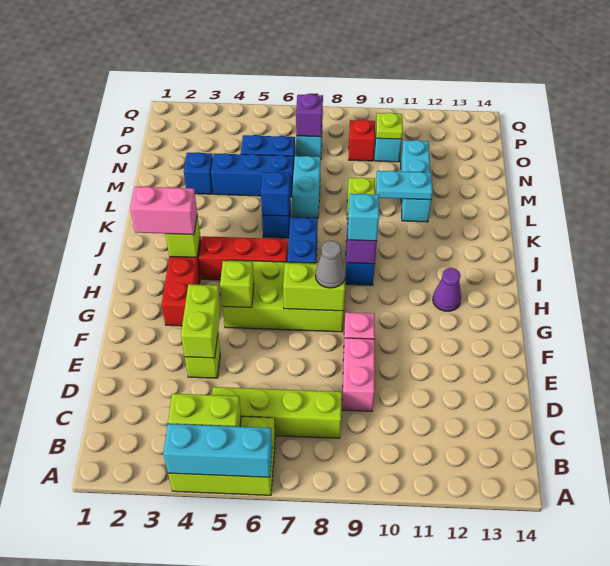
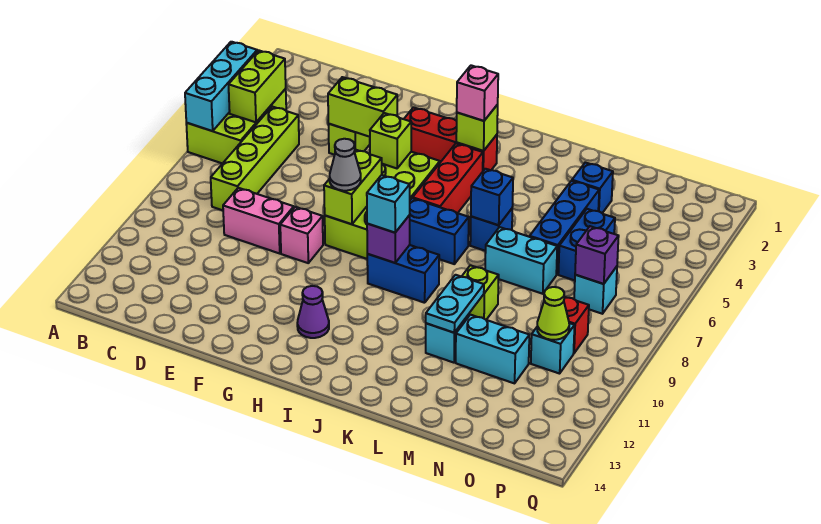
pink brick I2:I3 level 3 -> pink brick I3 level 3
lime plate O10 level 2 -> lime cone O10 level 2

